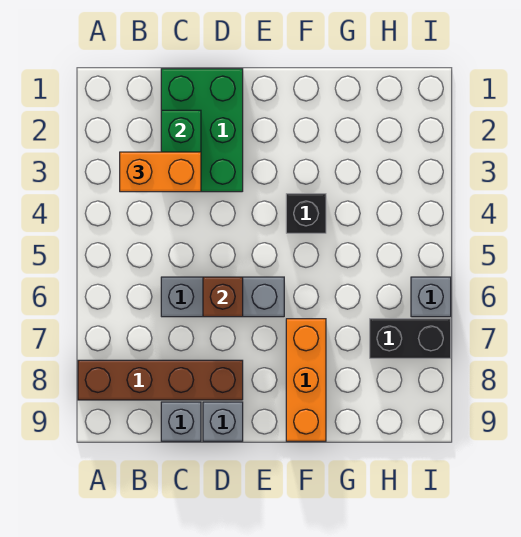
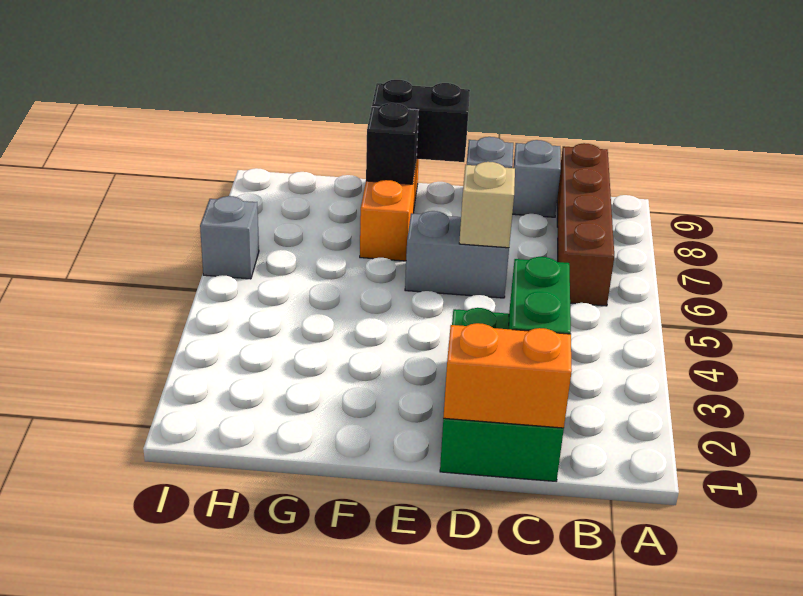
brown brick A8:D8 level 1 -> brown brick B6:B9 level 1
orange brick B3:C3 level 3 -> orange brick C1:D1 level 2
grey brick C6:E6 level 1 -> grey brick D6:E6 level 1
brown brick D6 level 2 -> tan brick D6 level 2
black brick F4 level 1 -> black brick F8 level 2
black brick H7:I7 level 1 -> black brick E9:F9 level 2

